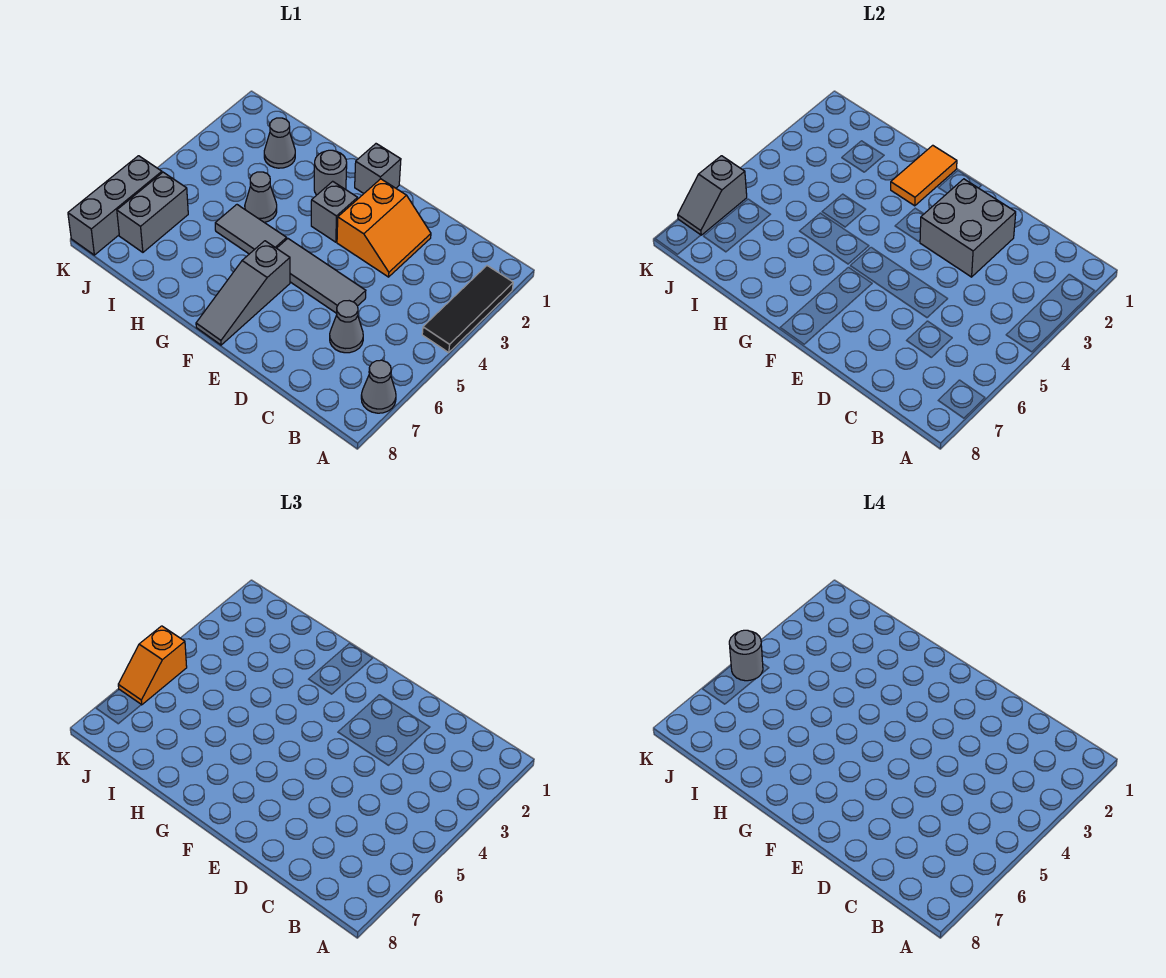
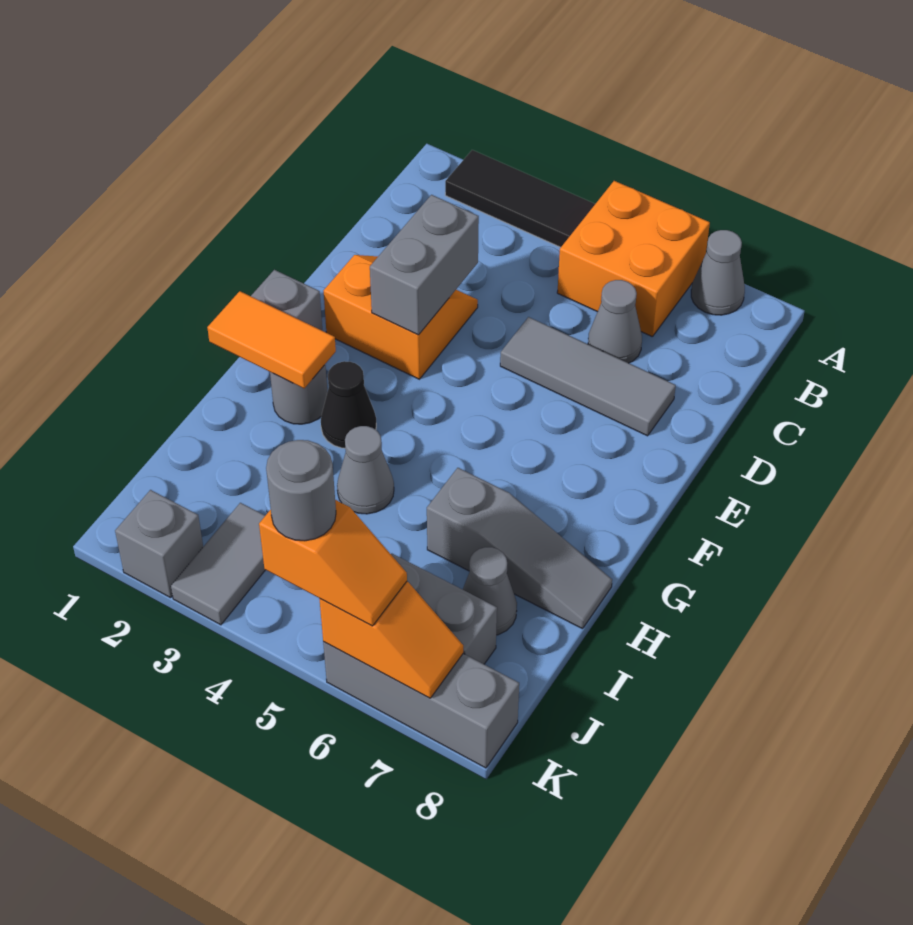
none -> orange brick A5:B6 level 1
grey brick D2:E3 level 2 -> grey brick D3:E3 level 2
grey tile D5:F5 level 1 -> grey tile D5:D7 level 1
grey brick F3 level 1 -> grey brick K2 level 1
grey slope F6:F8 level 1 top 6 -> grey slope H6:H8 level 1 top 6
none -> black cone G3 level 1
grey tile G5:H5 level 1 -> grey tile J3:K3 level 1
grey cone I2 level 1 -> grey cone I7 level 1
grey slope K6:K7 level 2 top 6 -> orange slope K6:K7 level 2 top 6

